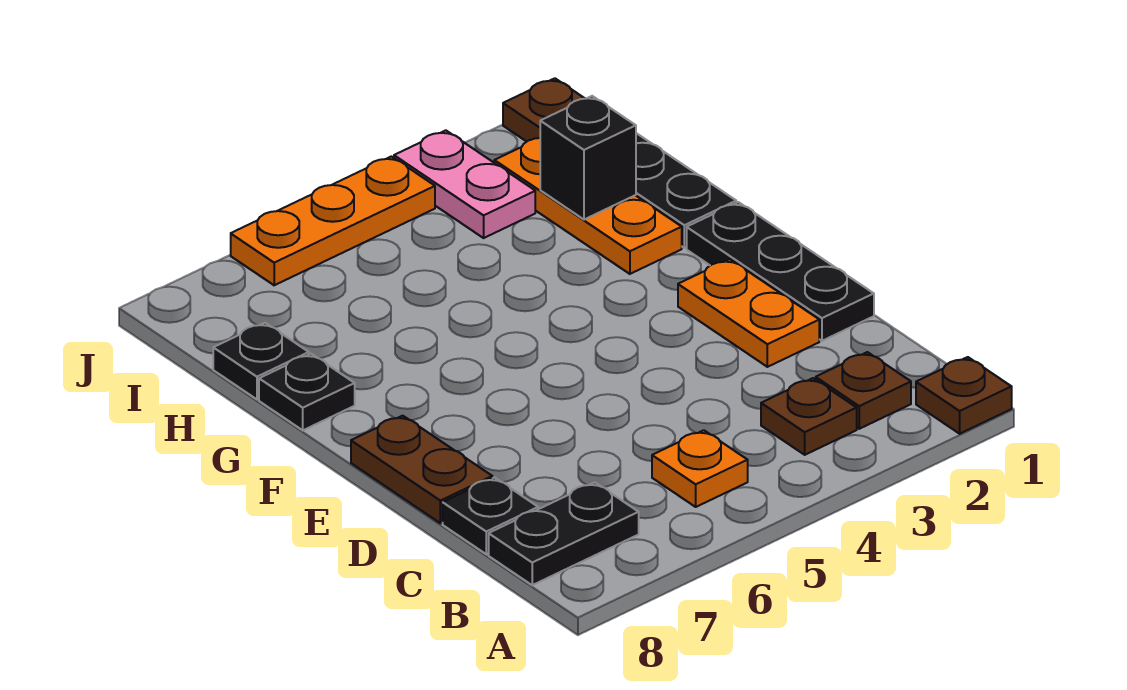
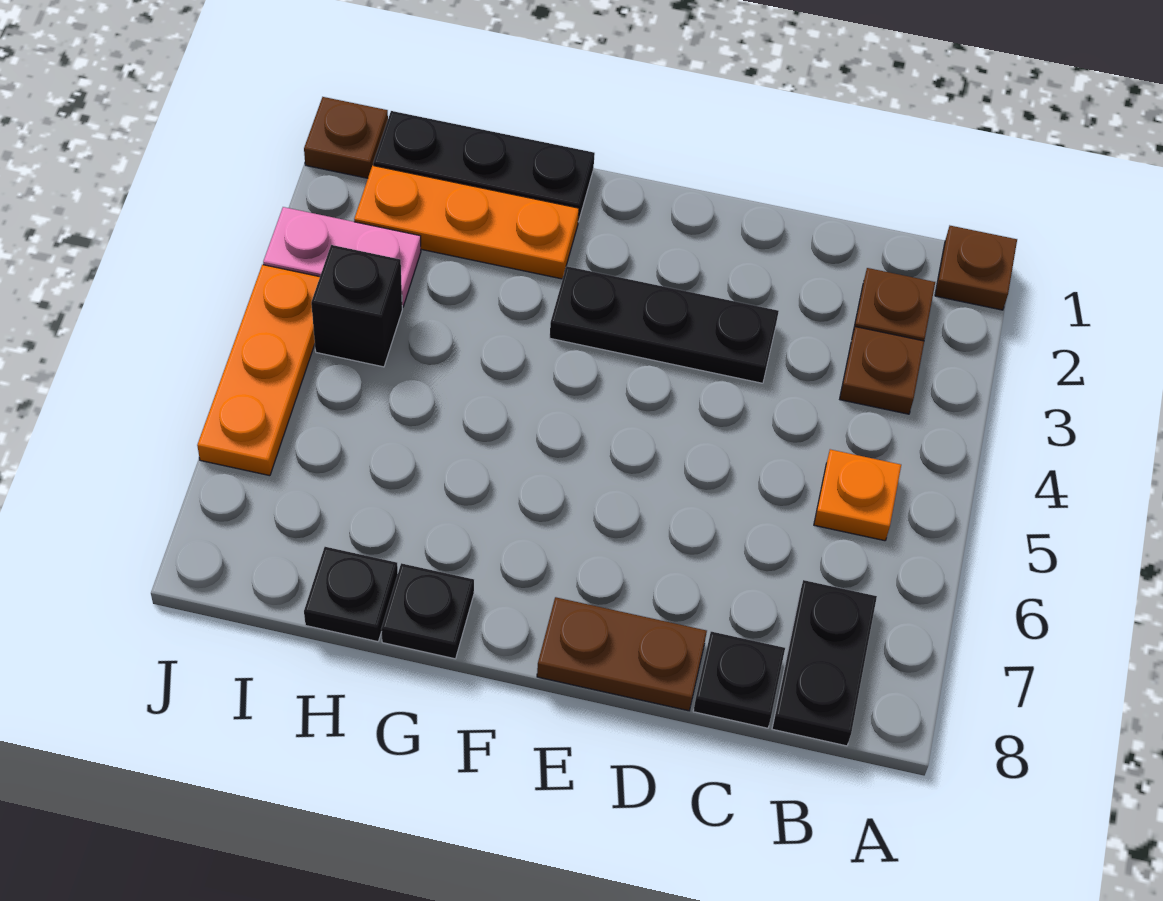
black plate D1:F1 level 1 -> black plate D3:F3 level 1
orange plate D2:E2 level 1 -> none
black brick H2 level 2 -> black brick I4 level 1

